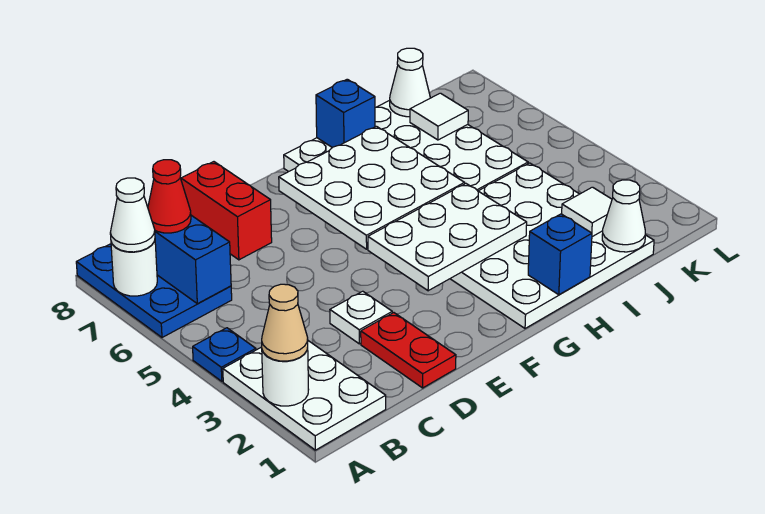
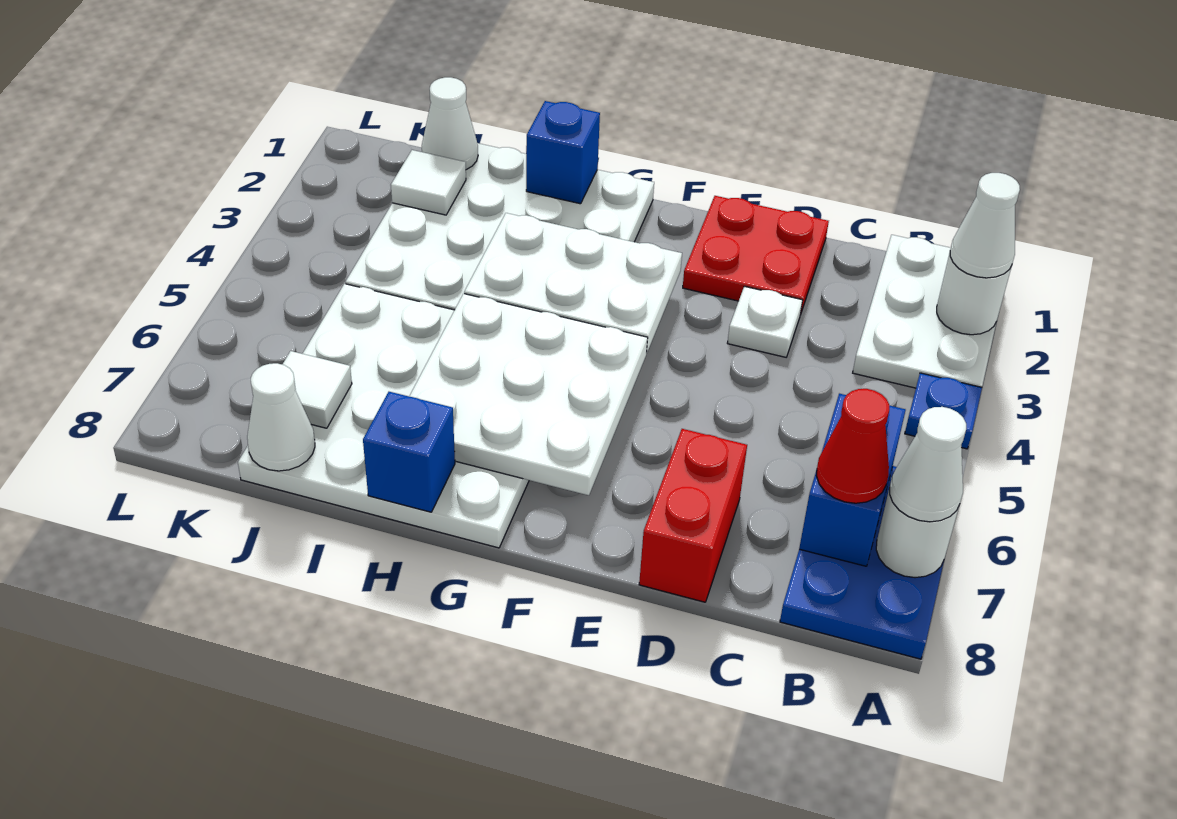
tan cone A2 level 3 -> white cone A2 level 3
red plate D1:D2 level 1 -> red plate D1:E2 level 1

